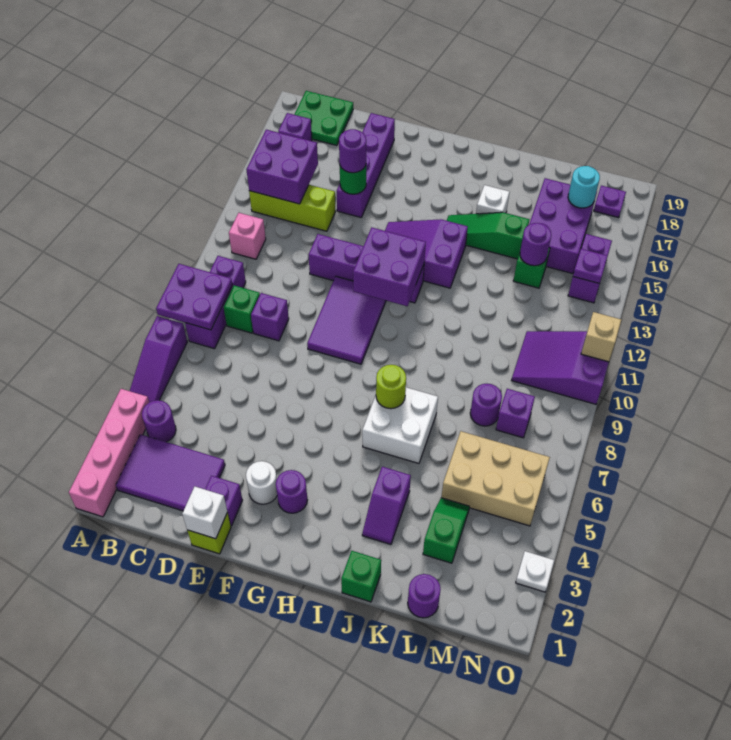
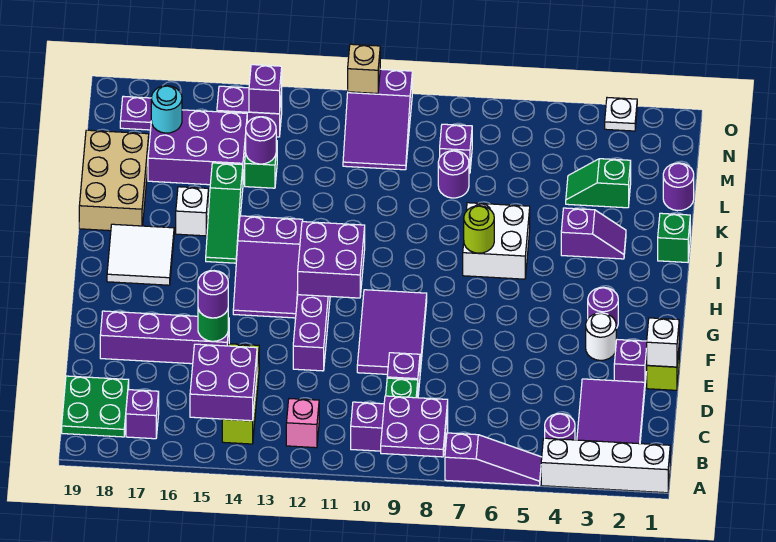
pink brick A1:A4 level 1 -> white brick A1:A4 level 1
purple tile F9:G11 level 1 -> purple tile E9:G10 level 1
none -> white tile H17:I18 level 1
tan brick L5:N6 level 1 -> tan brick J18:L19 level 1
purple plate N14 level 2 -> purple brick N14 level 2

